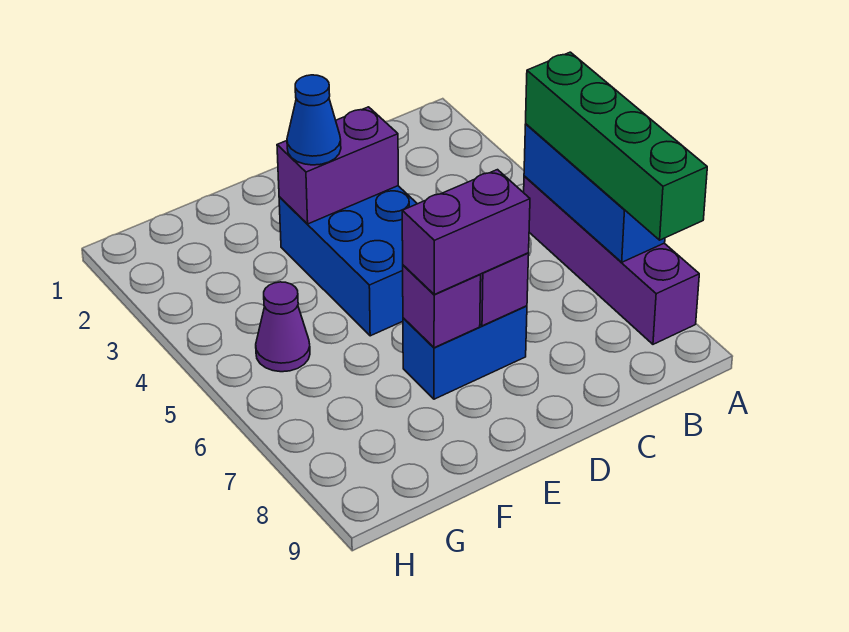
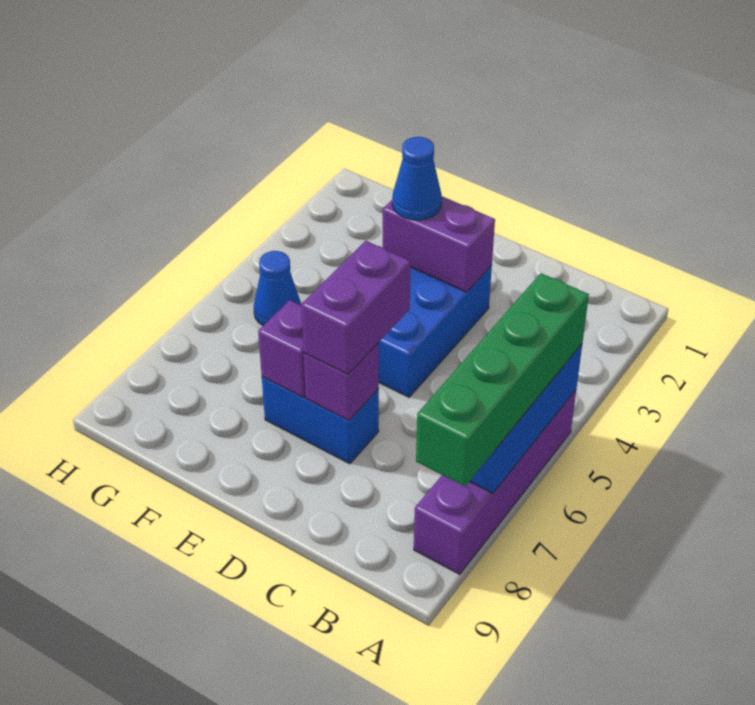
purple brick D7:E7 level 3 -> purple brick D6:D7 level 3
purple cone G5 level 1 -> blue cone G5 level 1

